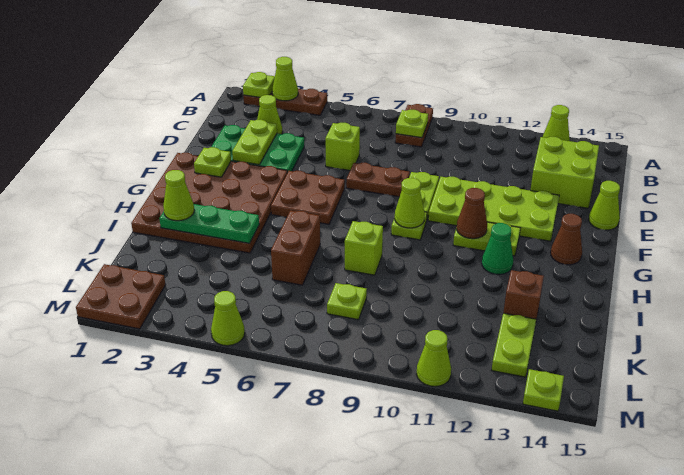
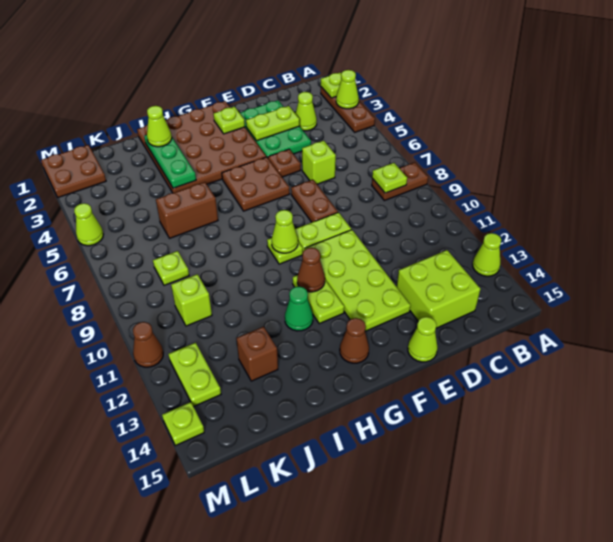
none -> brown plate E5 level 1
lime brick I8 level 1 -> lime brick K10 level 1
lime plate K13:L13 level 1 -> lime plate L12:L13 level 1
lime cone M11 level 1 -> brown cone M11 level 1

